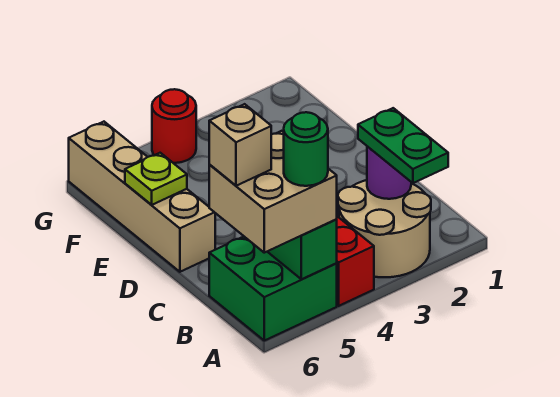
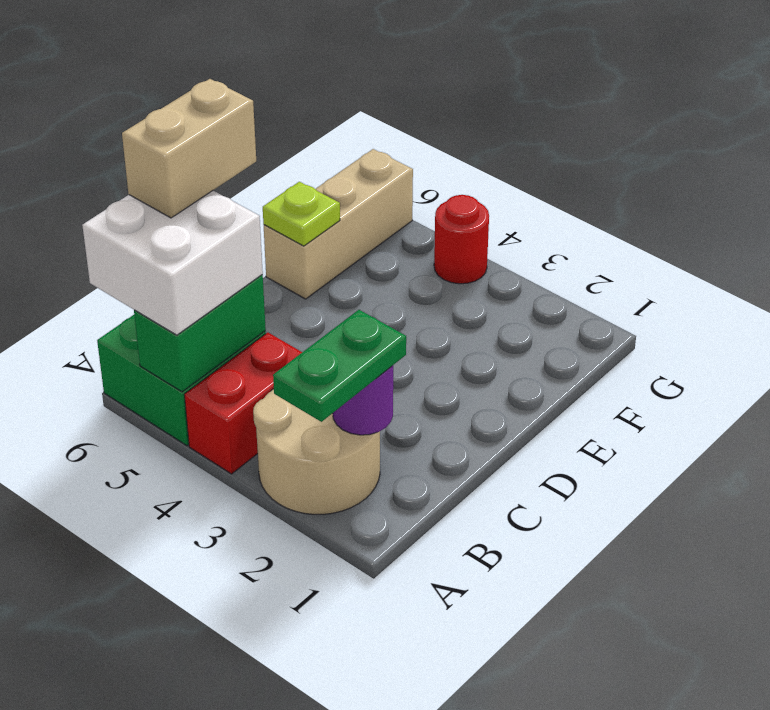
tan brick A5:B6 level 3 -> white brick A5:B6 level 3
green round brick A5 level 4 -> none
tan brick B6 level 4 -> tan brick B6:C6 level 4
tan brick D6:G6 level 1 -> tan brick E6:G6 level 1

